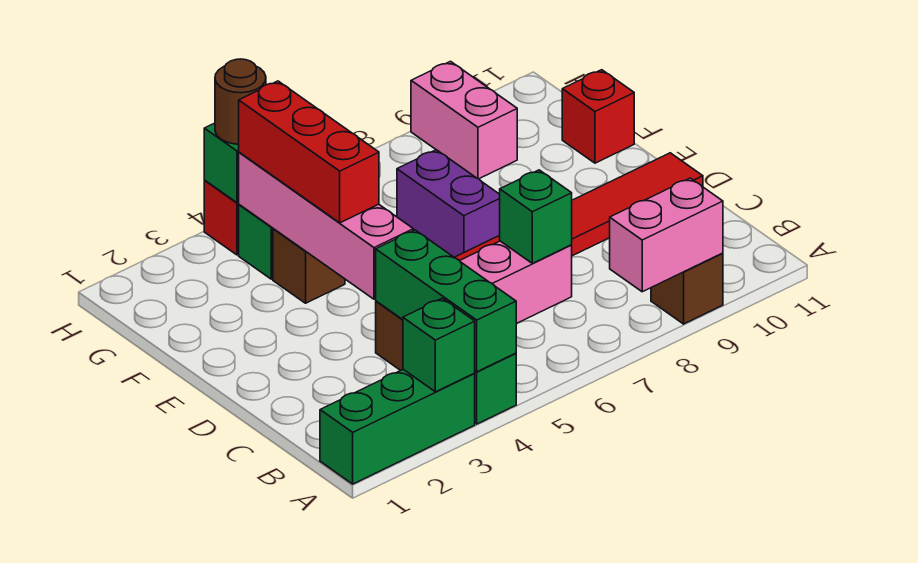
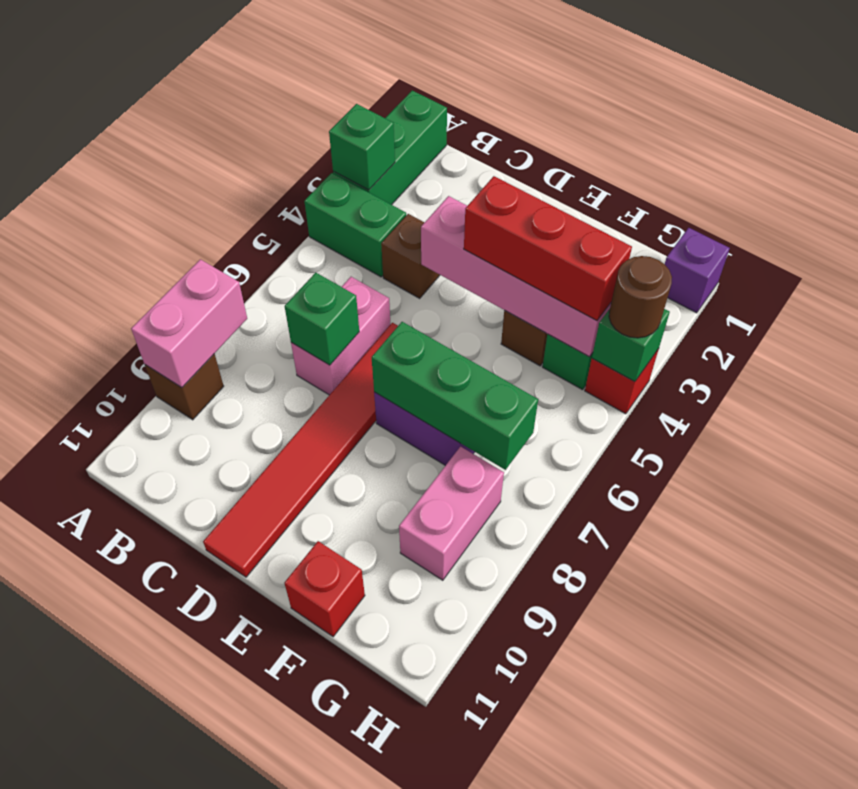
green brick A4:C4 level 2 -> green brick E7:G7 level 2
pink brick G9:H9 level 1 -> pink brick G8:G9 level 1
none -> purple brick H1 level 1

